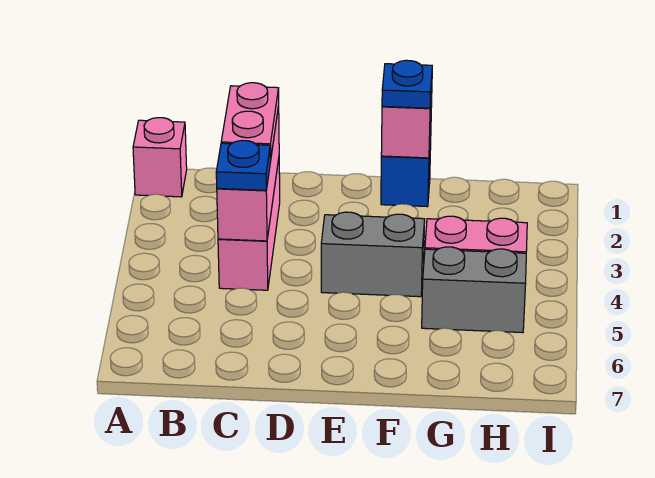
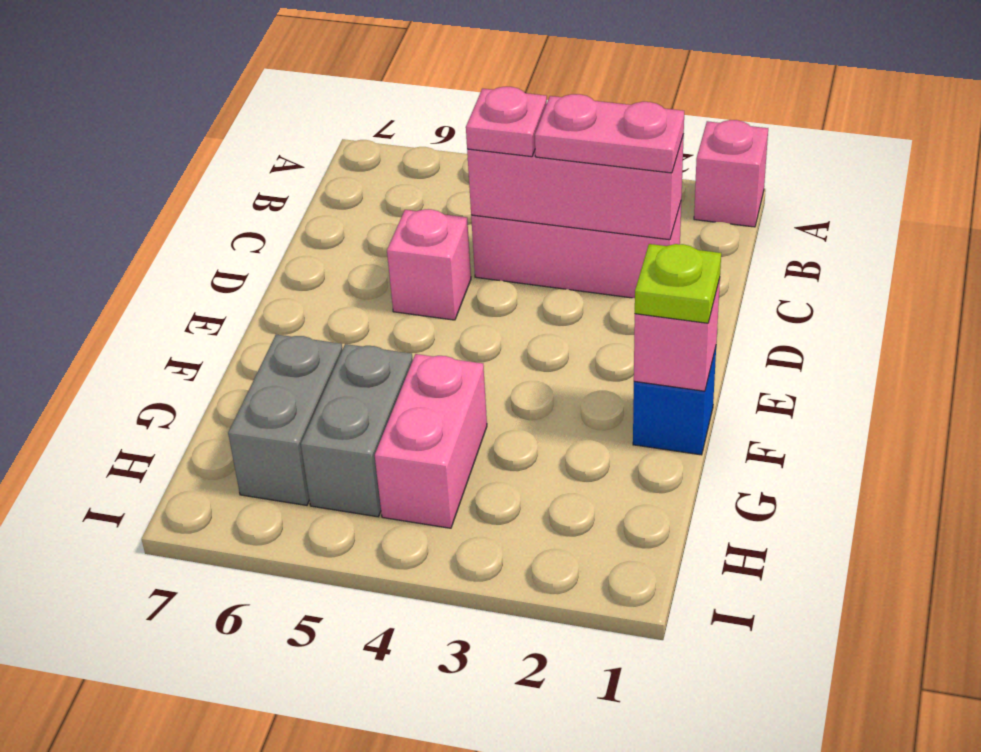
blue plate C4 level 3 -> pink plate C4 level 3
none -> pink brick D5 level 1
grey brick E4:F4 level 1 -> grey brick G6:H6 level 1
blue plate F1 level 3 -> lime plate F1 level 3

